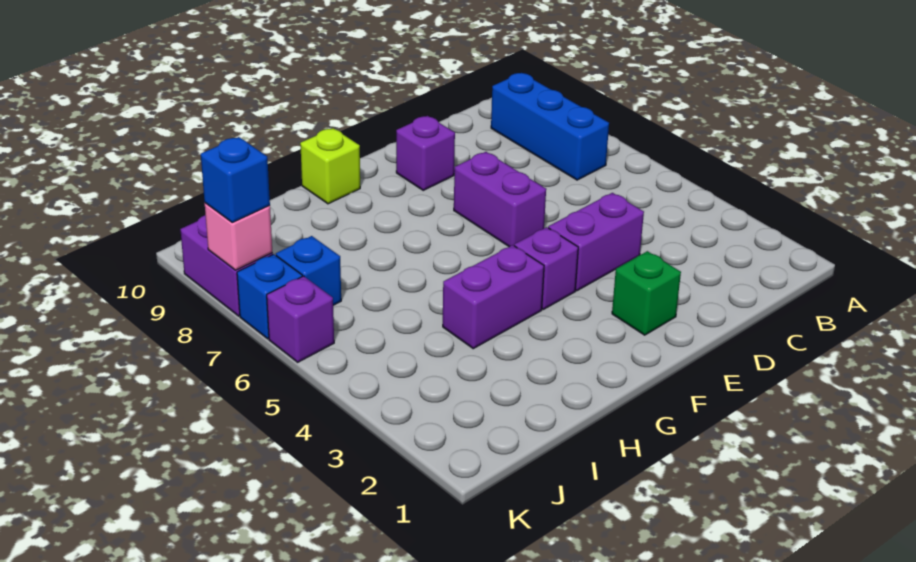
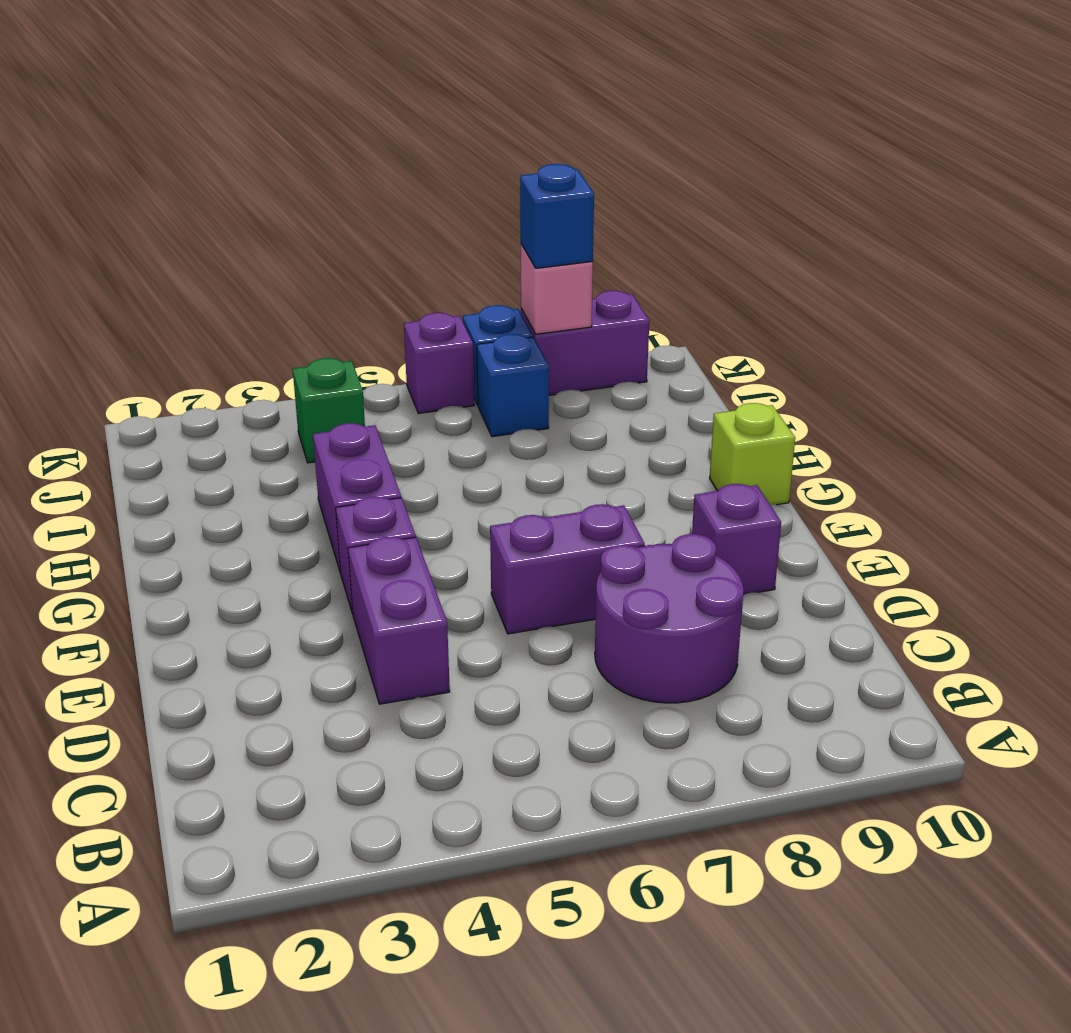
blue brick B7:B9 level 1 -> none
none -> purple round brick C7:D8 level 1
green brick E2 level 1 -> green brick J4 level 1

